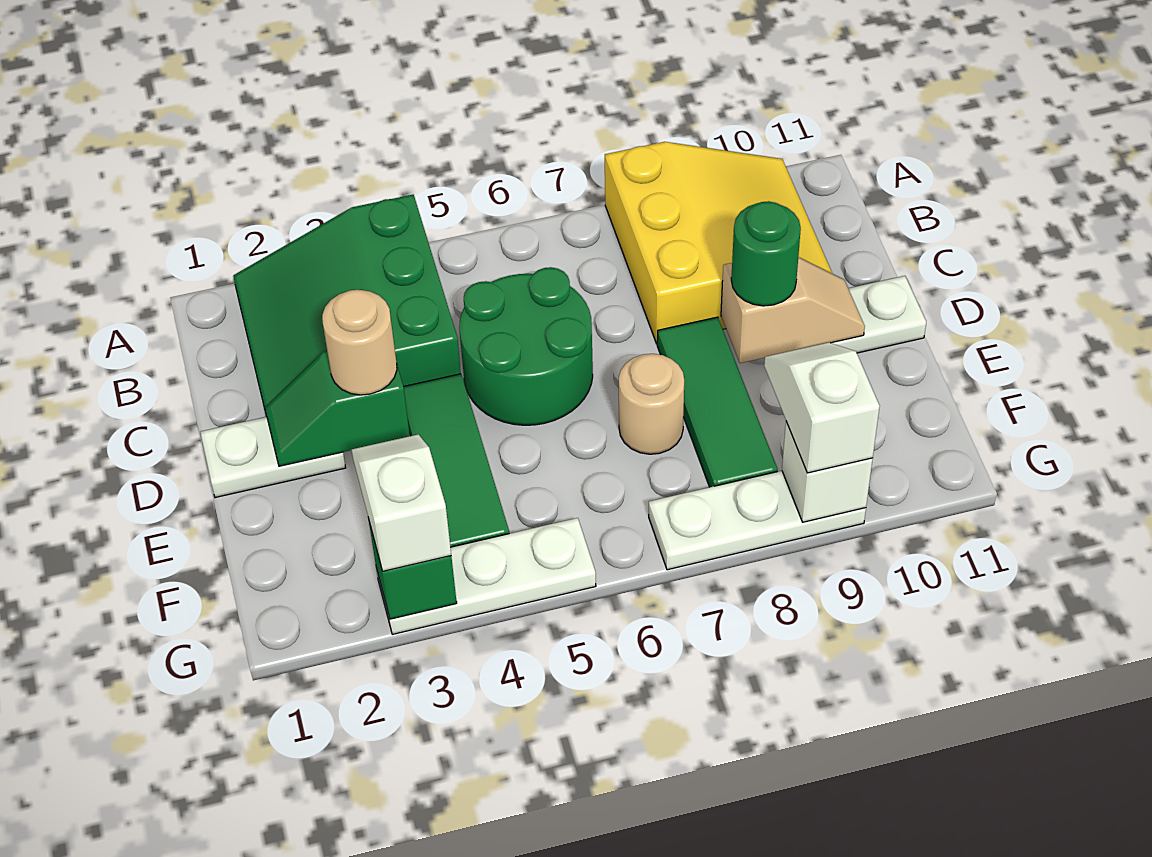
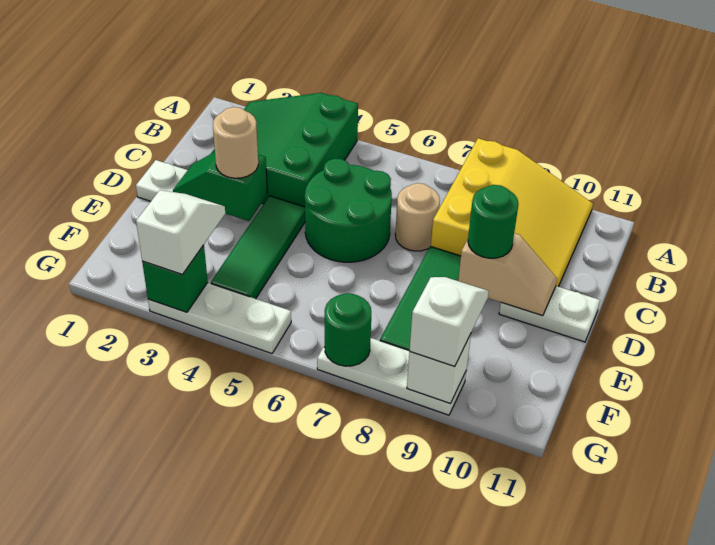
tan round brick E7 level 1 -> tan round brick C7 level 1
none -> green round brick G7 level 2

